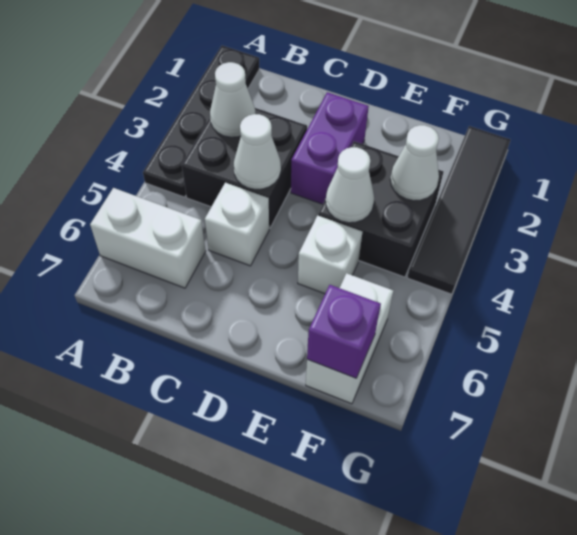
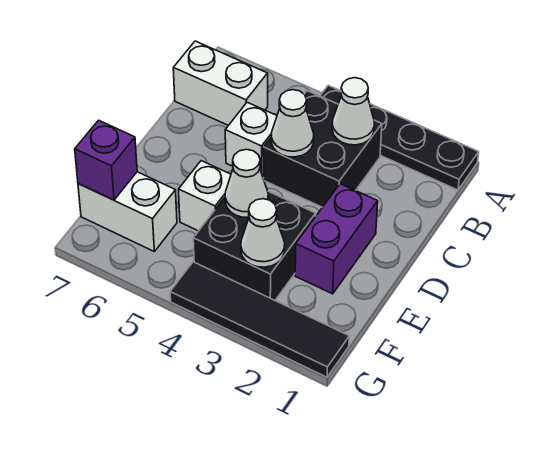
white brick A6:B6 level 1 -> white brick B6:B7 level 1
purple brick D2:D3 level 1 -> purple brick D2:E2 level 1

